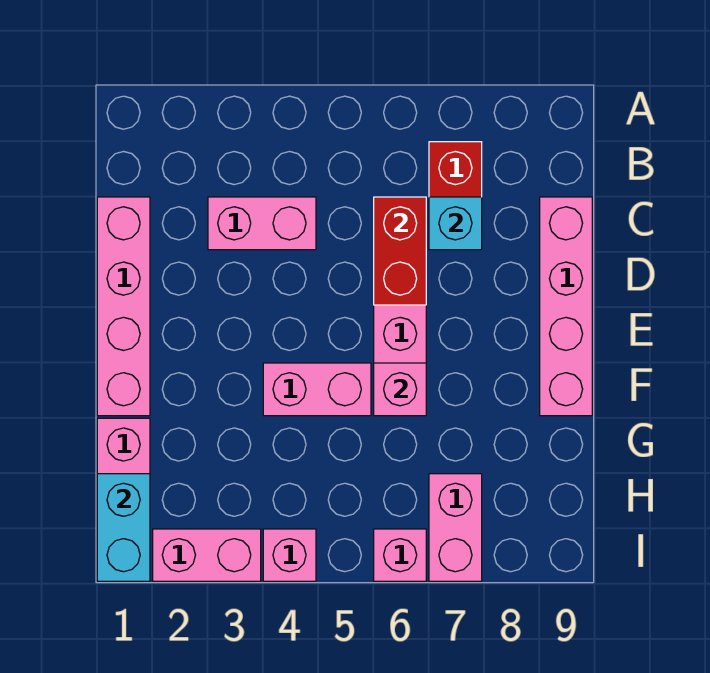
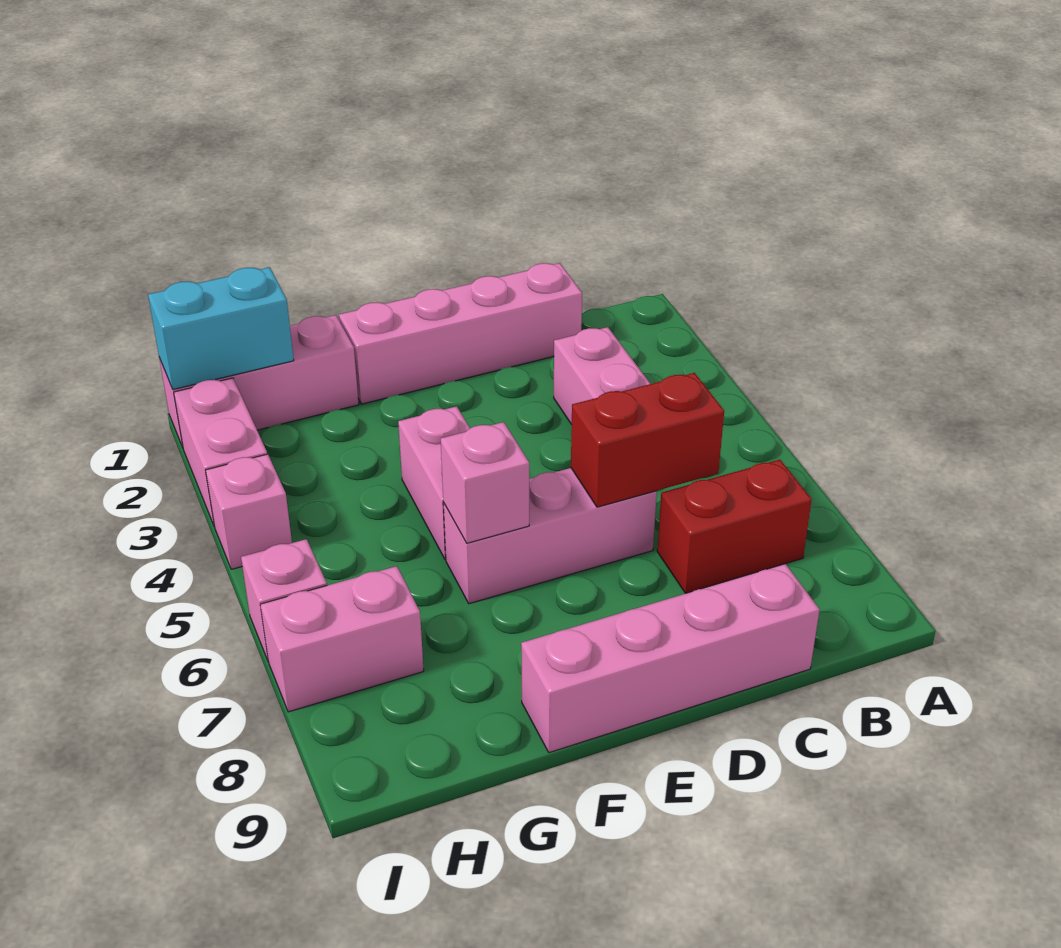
cyan brick C7 level 2 -> none

